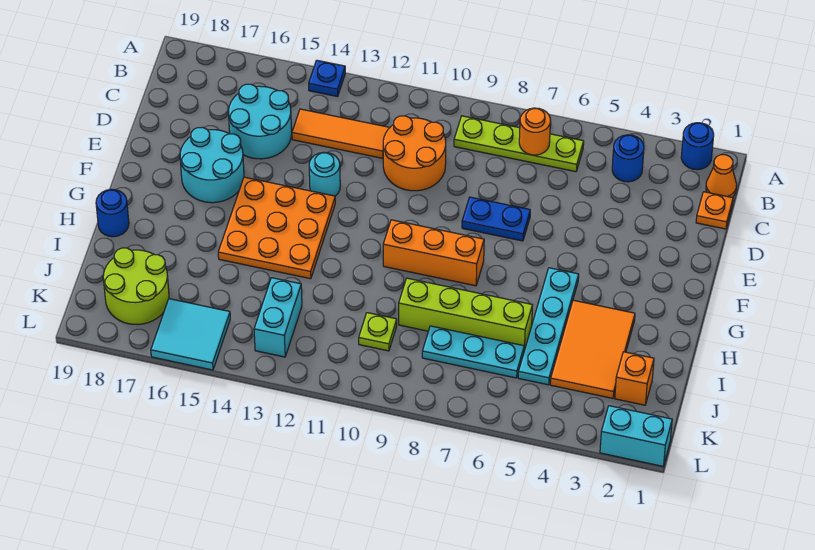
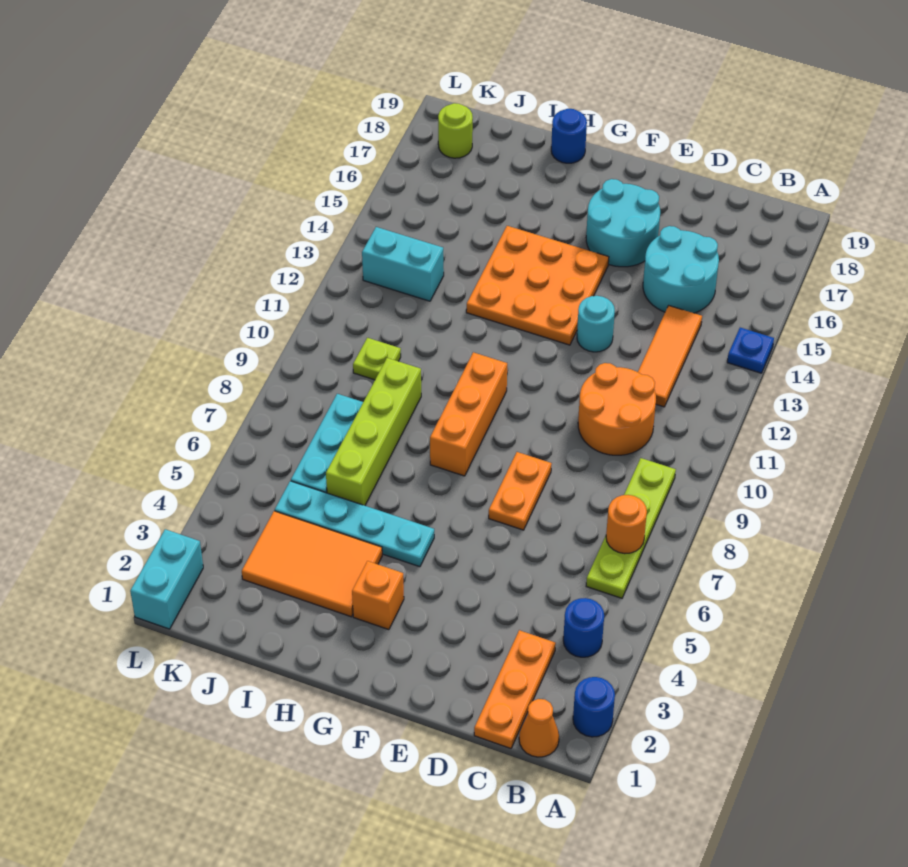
orange plate C1 level 1 -> orange plate C1:C3 level 1
blue plate E7:E8 level 1 -> orange plate E7:E8 level 1
orange brick J2 level 1 -> orange brick G3 level 1
lime round brick J17:K18 level 1 -> lime round brick K18 level 1
cyan tile K15:L16 level 1 -> none

